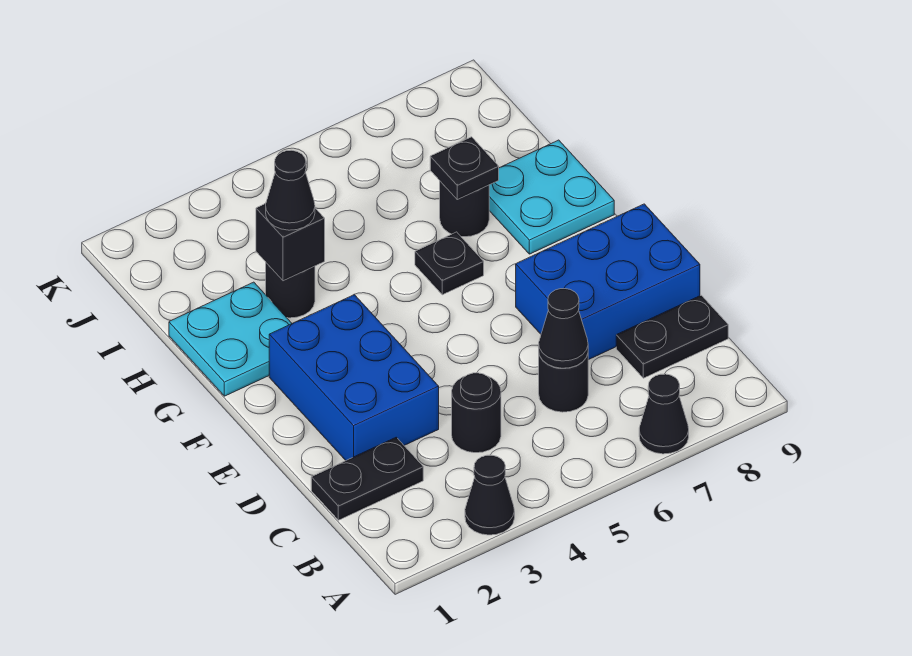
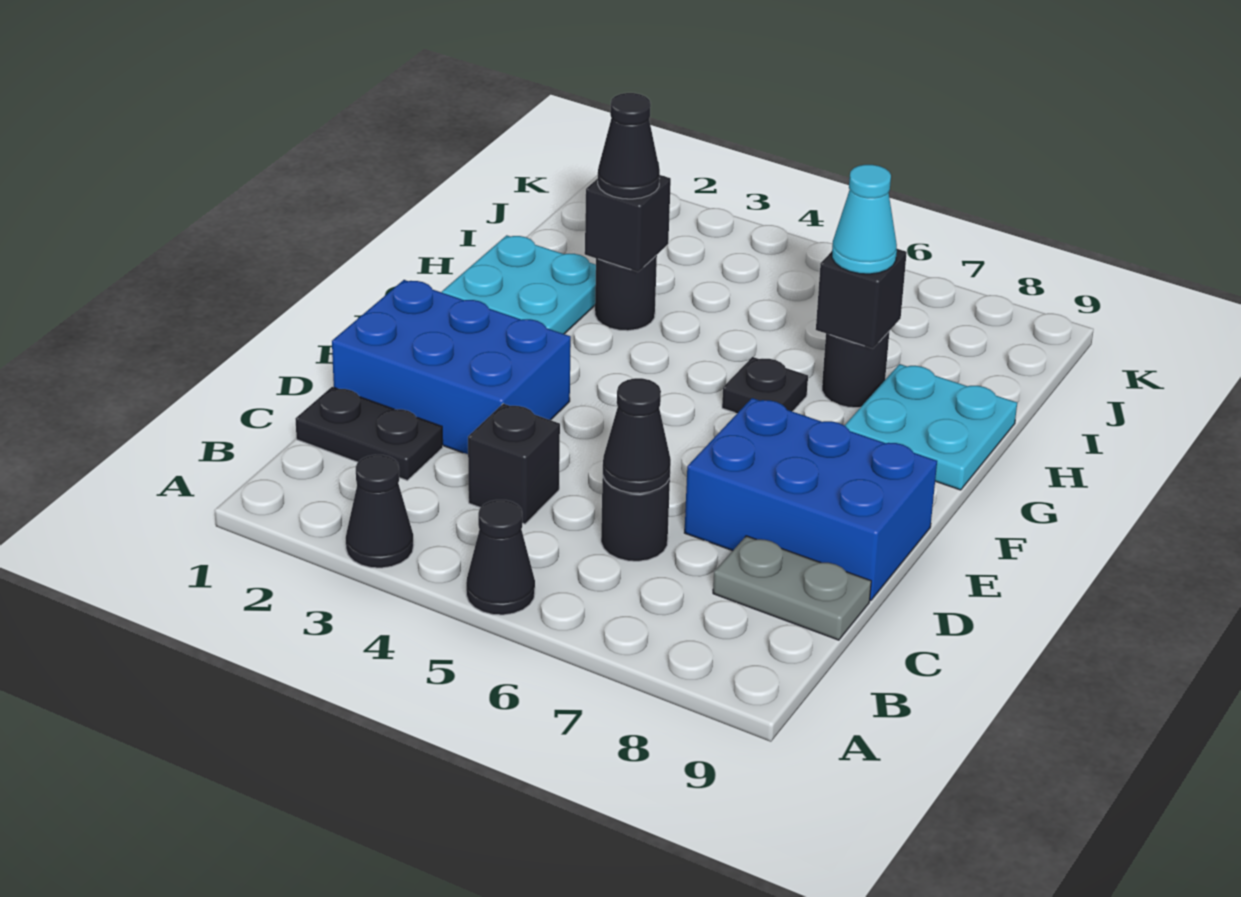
black cone A7 level 1 -> black cone A5 level 1
black round brick C4 level 1 -> black brick C4 level 1
black plate C8:C9 level 1 -> grey plate C8:C9 level 1
blue brick D2:F3 level 1 -> blue brick D1:E3 level 1
black plate H7 level 2 -> black brick H7 level 2
none -> cyan cone H7 level 3

